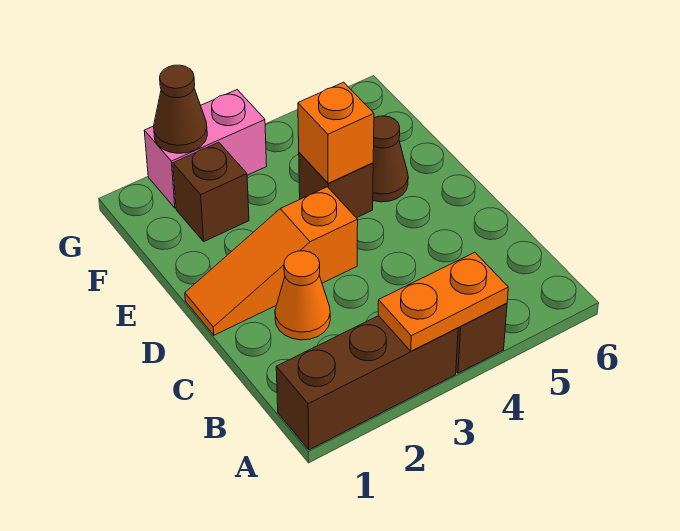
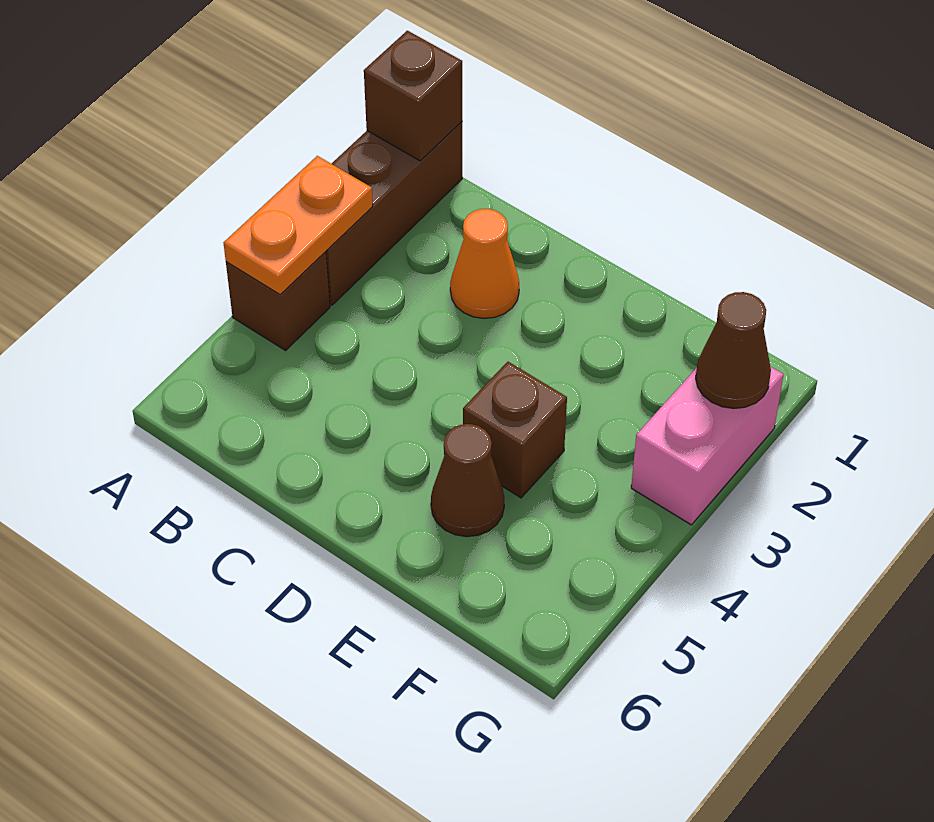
orange slope D1:D3 level 1 top 3 -> none
orange brick E4 level 2 -> none
brown brick F2 level 1 -> brown brick A1 level 2

